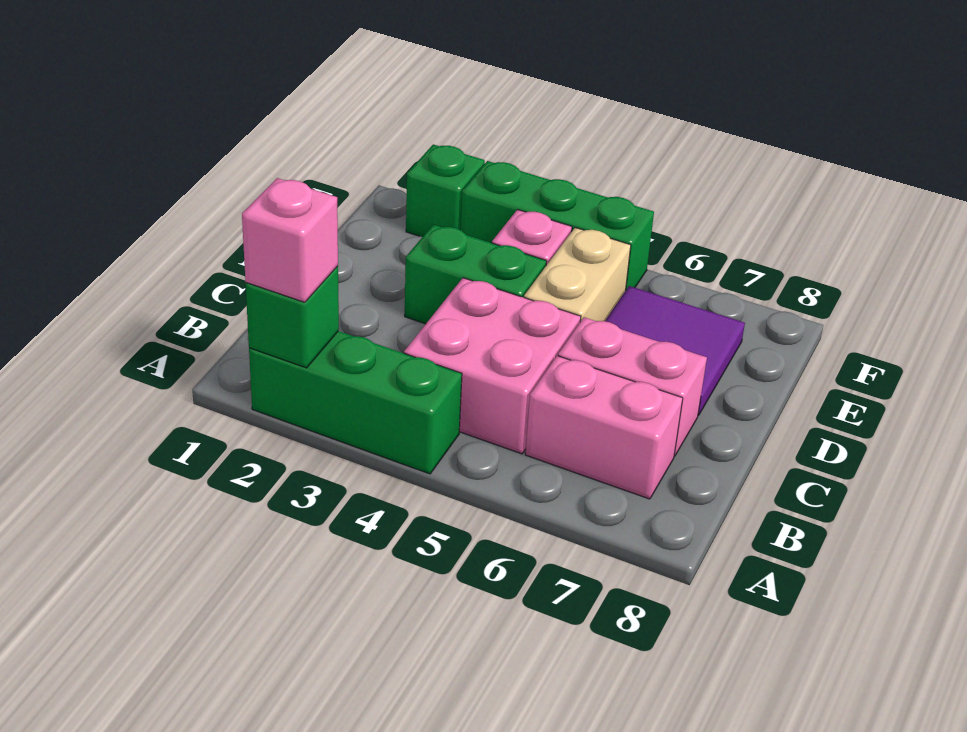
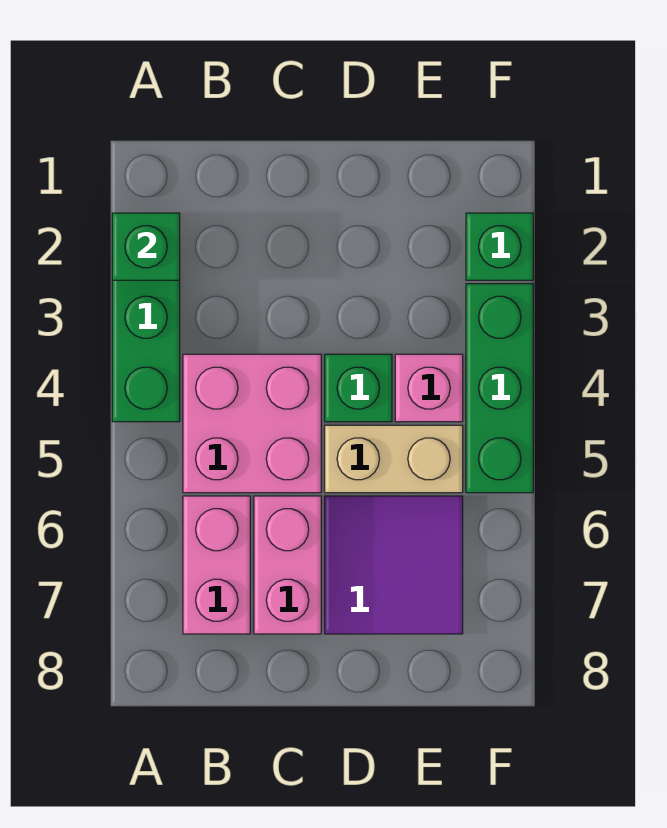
pink brick A2 level 3 -> none
green brick D3:D4 level 1 -> green brick D4 level 1

